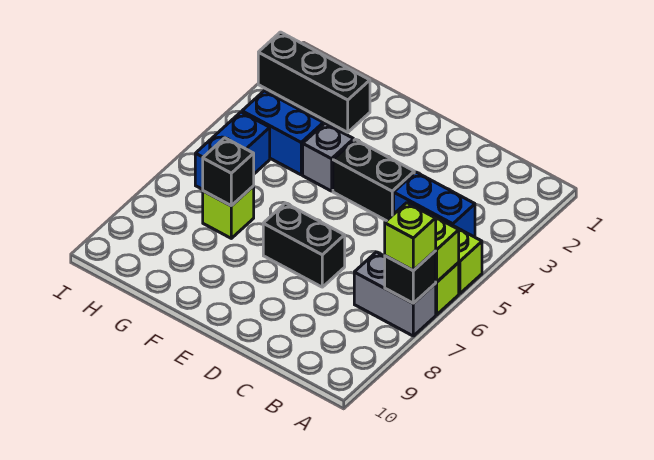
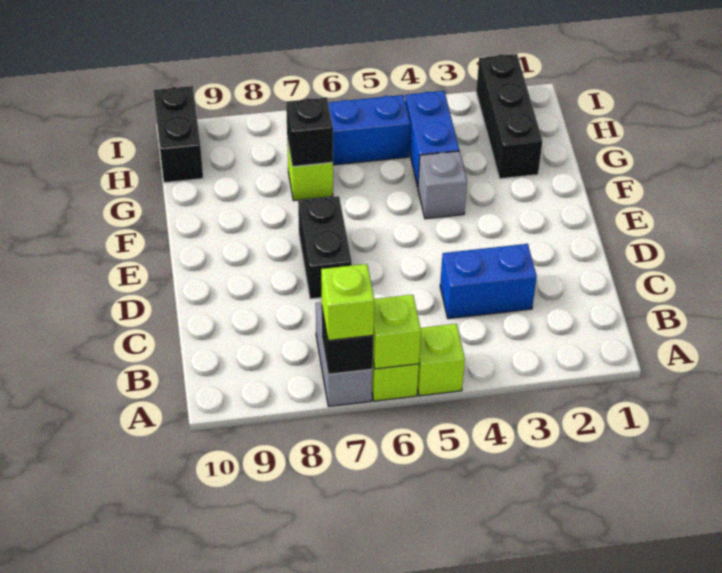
blue brick B4:C4 level 1 -> blue brick C3:C4 level 1
black brick D4:E4 level 1 -> black brick H10:I10 level 1

